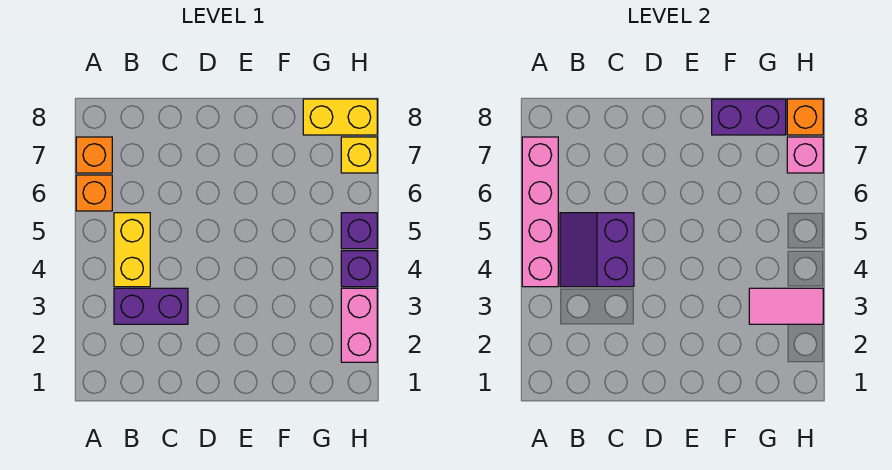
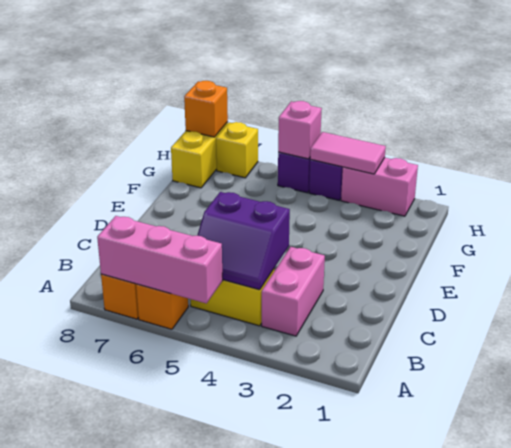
pink brick A4:A7 level 2 -> pink brick A5:A7 level 2
purple brick B3:C3 level 1 -> pink brick B3:C3 level 1
purple brick F8:G8 level 2 -> none
pink tile G3:H3 level 2 -> pink tile H3:H4 level 2
pink brick H7 level 2 -> pink brick H5 level 2

